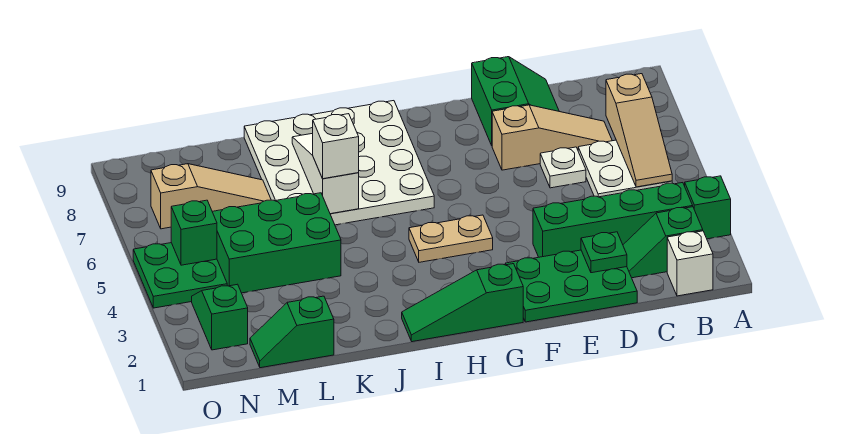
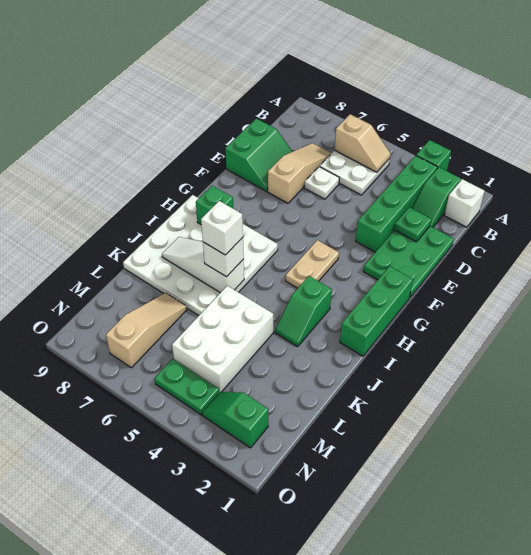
tan slope B5:B7 level 2 top 7 -> tan slope B5:B6 level 2 top 6
green slope D8:E9 level 1 top E -> green slope D8:E9 level 1 top 9
green slope G1:I1 level 1 top G -> green brick G1:I1 level 1
none -> white brick J6 level 4
green brick K4:M5 level 1 -> white brick K4:M5 level 1
green slope L1:M1 level 1 top L -> green slope I3:J3 level 1 top I
green plate N4:O5 level 1 -> green plate N4:N5 level 1
green brick N5 level 2 -> green brick H8 level 2

